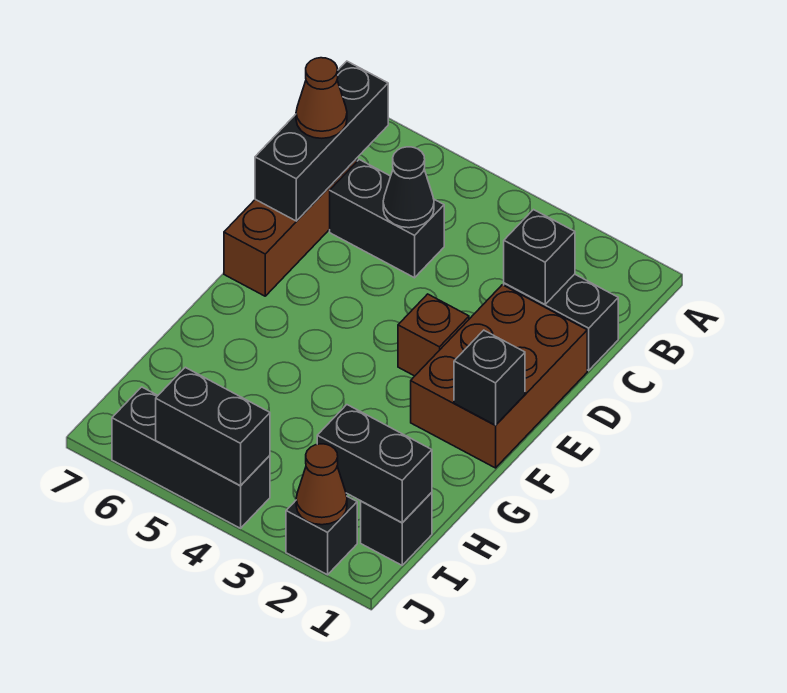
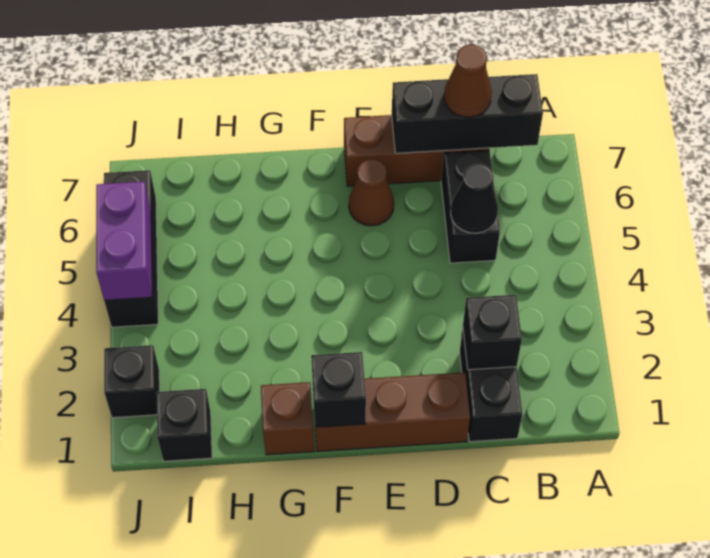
brown brick D1:F2 level 1 -> brown brick D1:F1 level 1
brown brick E3 level 1 -> brown brick G1 level 1
black brick I1:I2 level 2 -> none
brown cone J2 level 2 -> brown cone E6 level 1
black brick J4:J5 level 2 -> purple brick J4:J5 level 2

